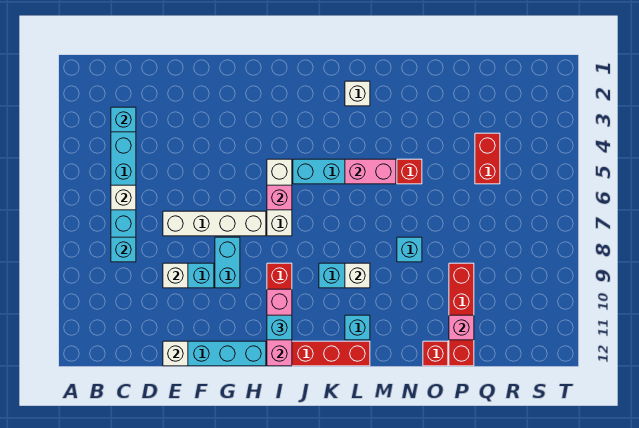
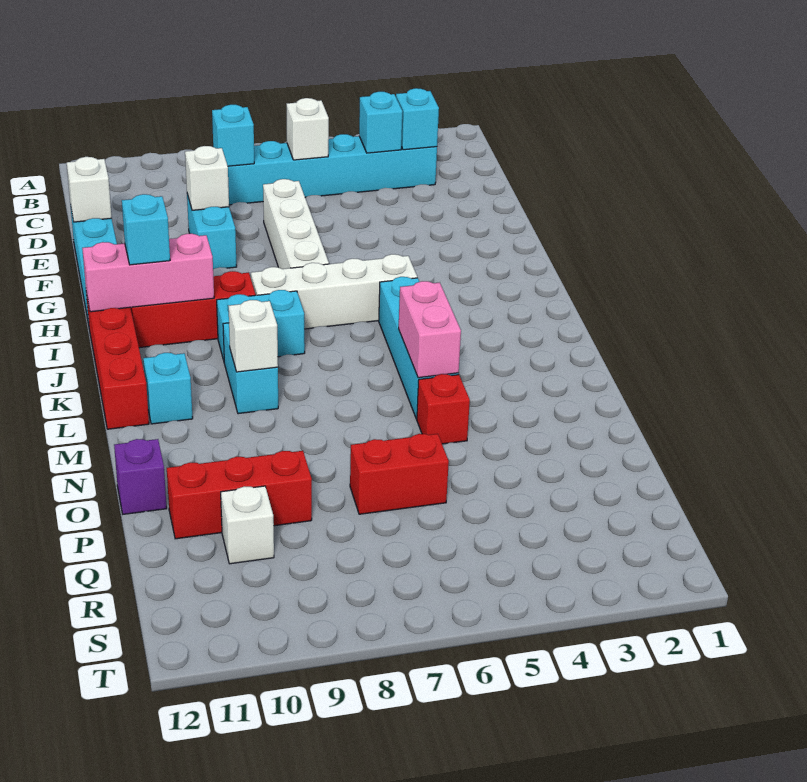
cyan brick G8:G9 level 1 -> cyan brick J8:J9 level 1
white brick I5:I7 level 1 -> white brick I5:I8 level 1
pink brick I6 level 2 -> none
white brick L2 level 1 -> white brick Q10 level 1
cyan brick N8 level 1 -> cyan brick C4 level 2
red brick O12 level 1 -> purple brick O12 level 1
red brick P9:P12 level 1 -> red brick P9:P11 level 1
pink brick P11 level 2 -> none
red brick Q4:Q5 level 1 -> red brick P6:P7 level 1

